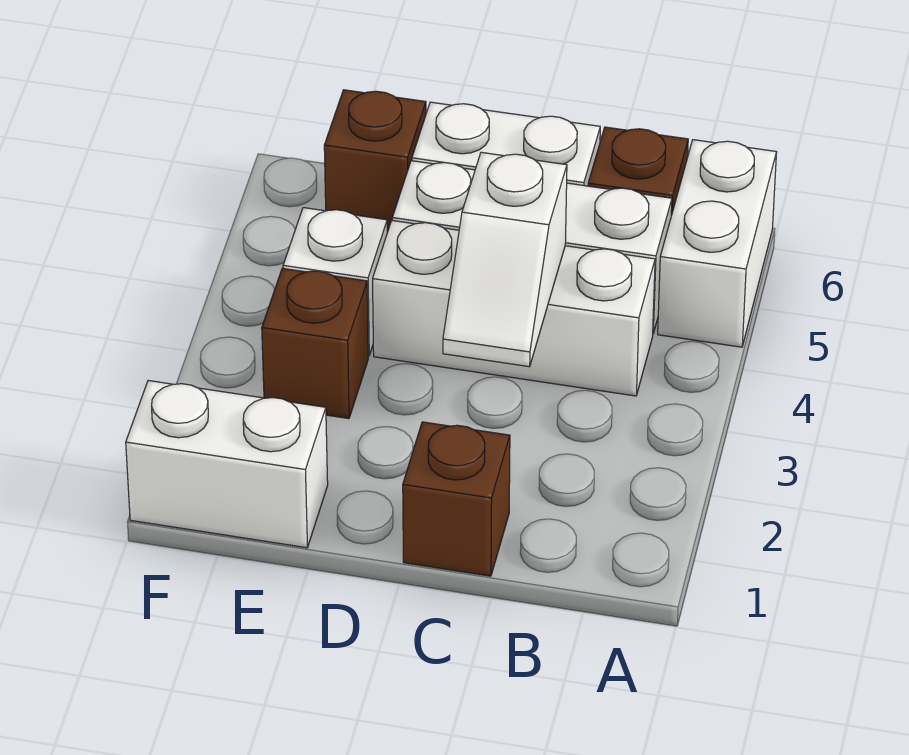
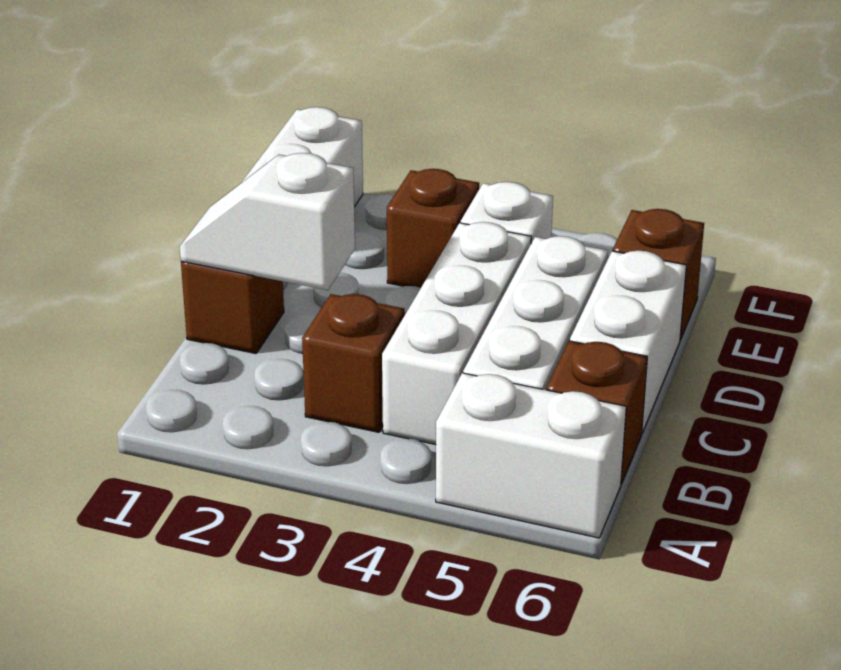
none -> brown brick B3 level 1
white slope C3:C4 level 2 top 4 -> white slope C1:C2 level 2 top 2

